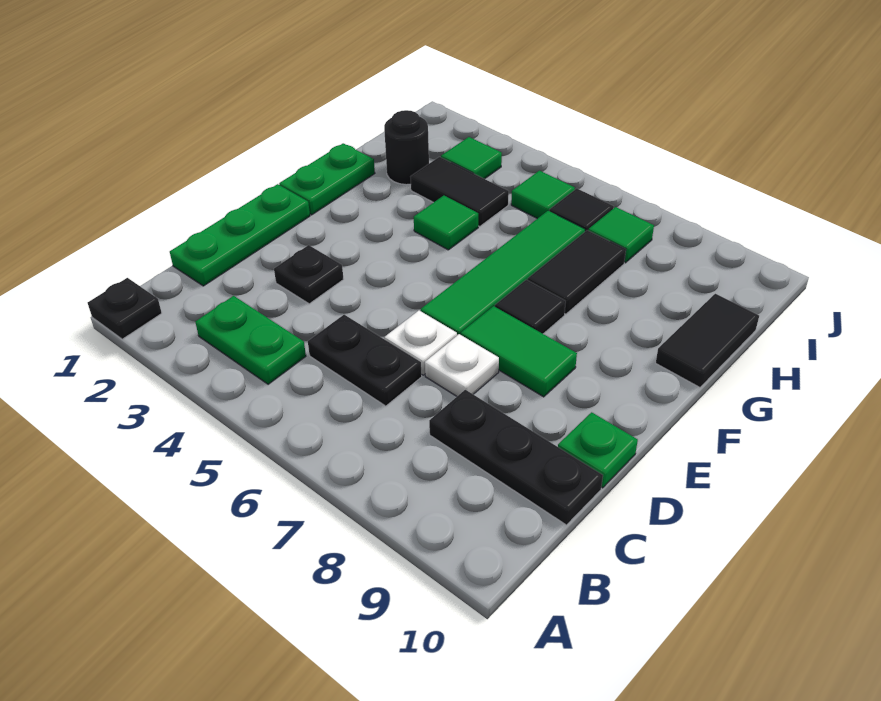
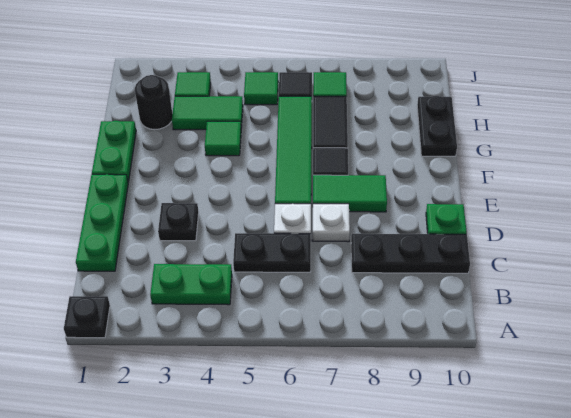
black tile G10:H10 level 1 -> black plate G10:H10 level 1
black tile H3:H4 level 1 -> green tile H3:H4 level 1

